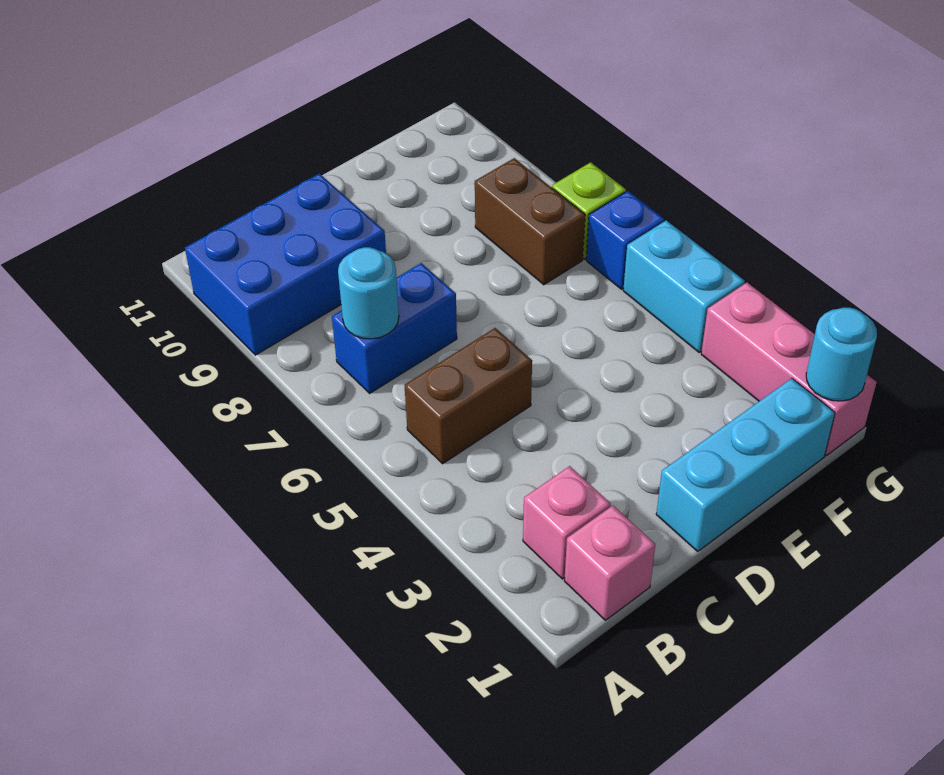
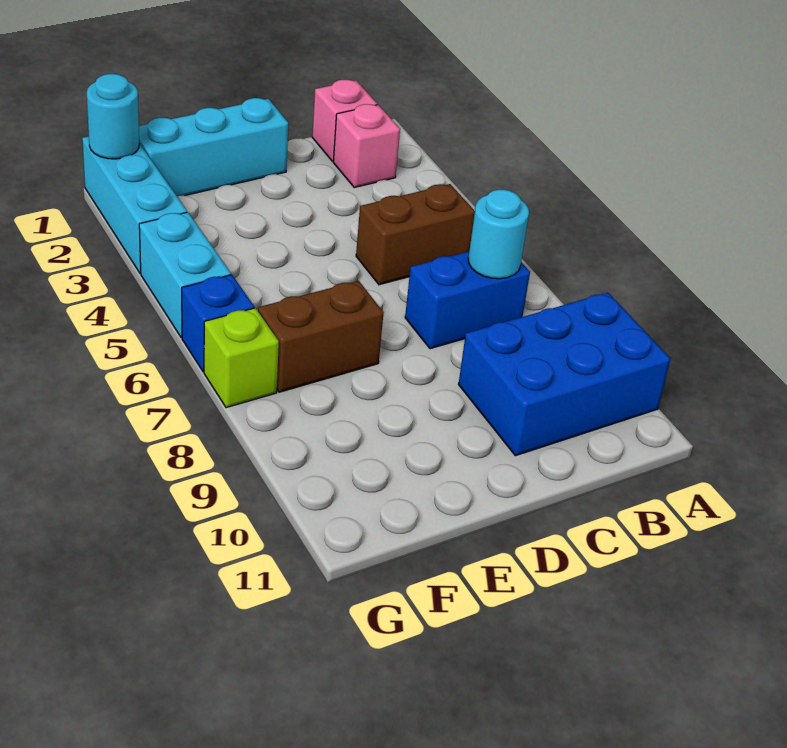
brown brick F7:F8 level 1 -> brown brick E7:F7 level 1
pink brick G1:G3 level 1 -> cyan brick G1:G3 level 1

